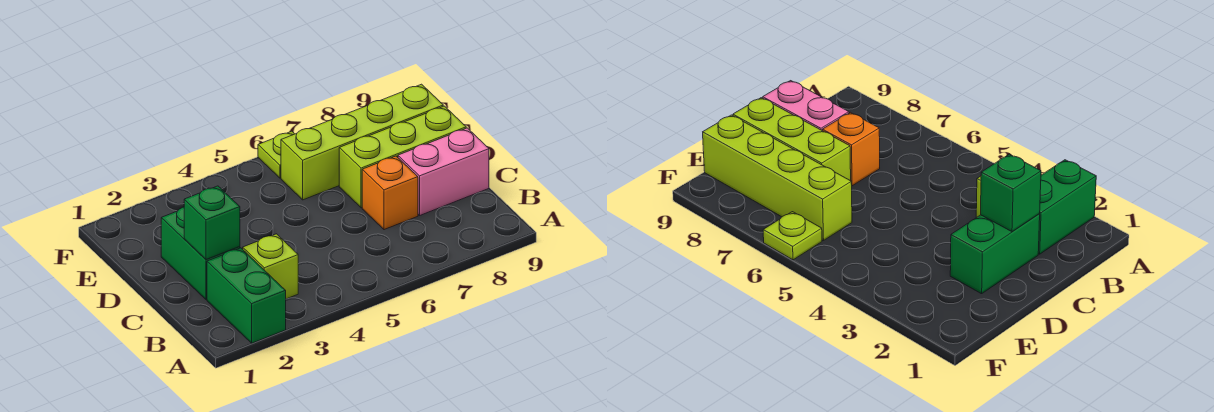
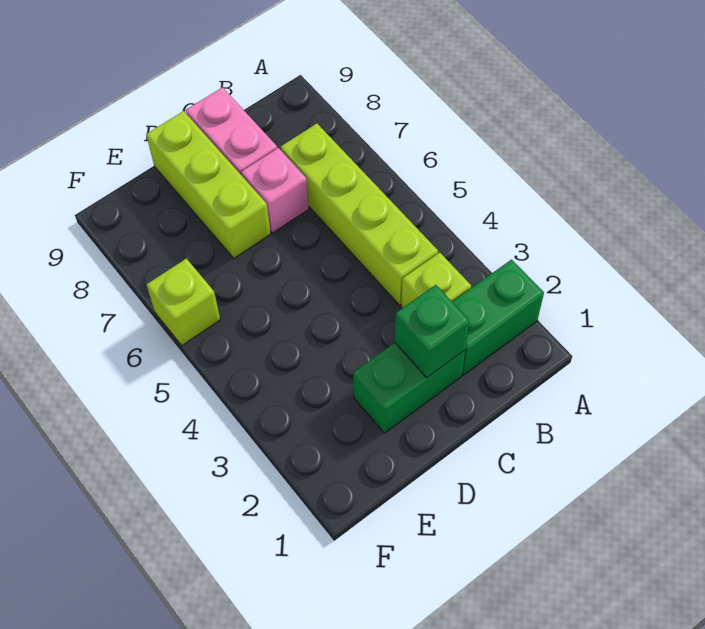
orange brick C7 level 1 -> pink brick C7 level 1
lime brick E6:E9 level 1 -> lime brick B4:B7 level 1
lime plate F6 level 1 -> lime brick F6 level 1

